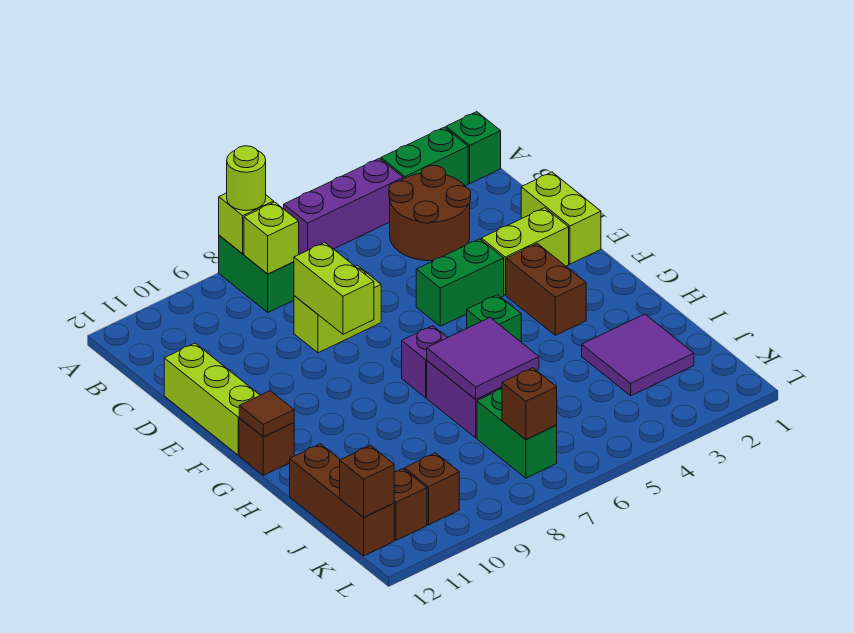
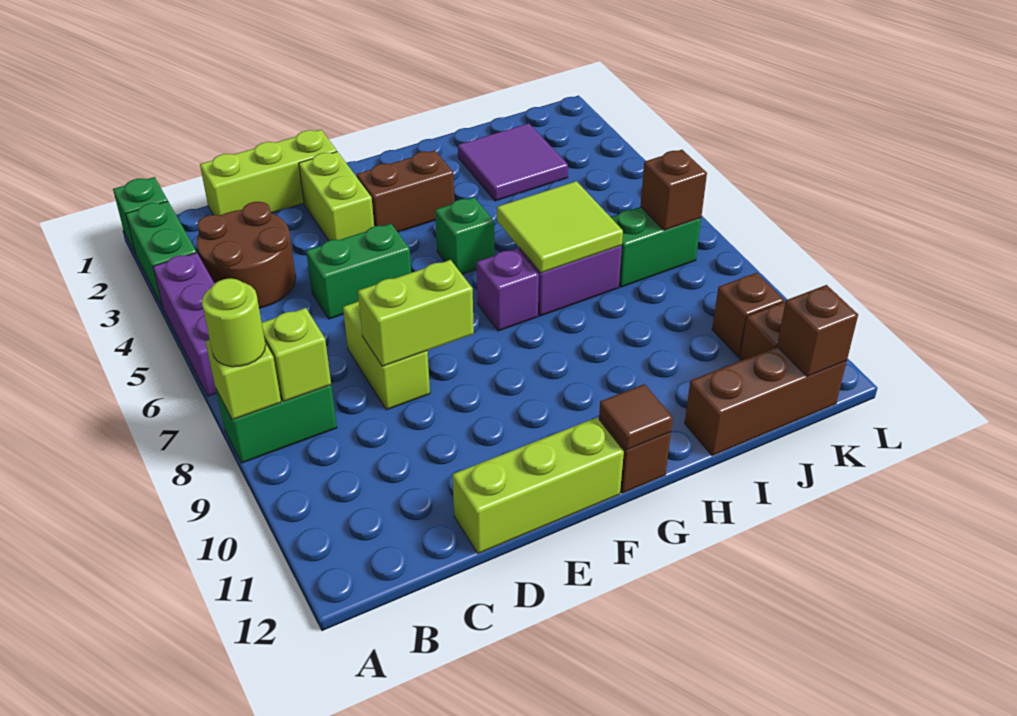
lime brick D1:E1 level 1 -> lime brick C1:E1 level 1
green brick E4:E5 level 1 -> green brick D5:E5 level 1
purple tile H6:I7 level 2 -> lime tile H6:I7 level 2

